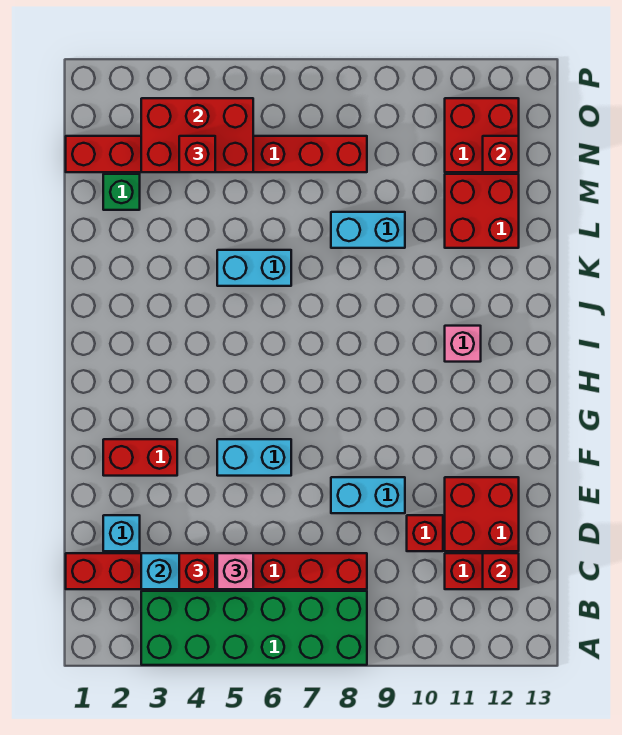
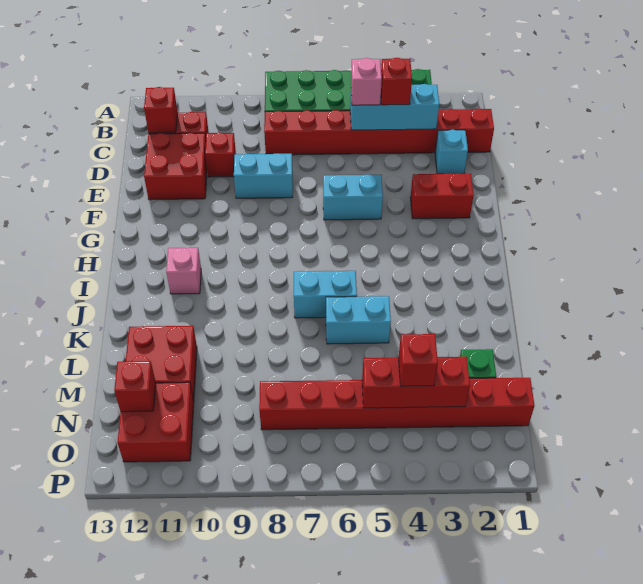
cyan brick L8:L9 level 1 -> cyan brick J6:J7 level 1
red brick N3:O5 level 2 -> red brick N3:N5 level 2

